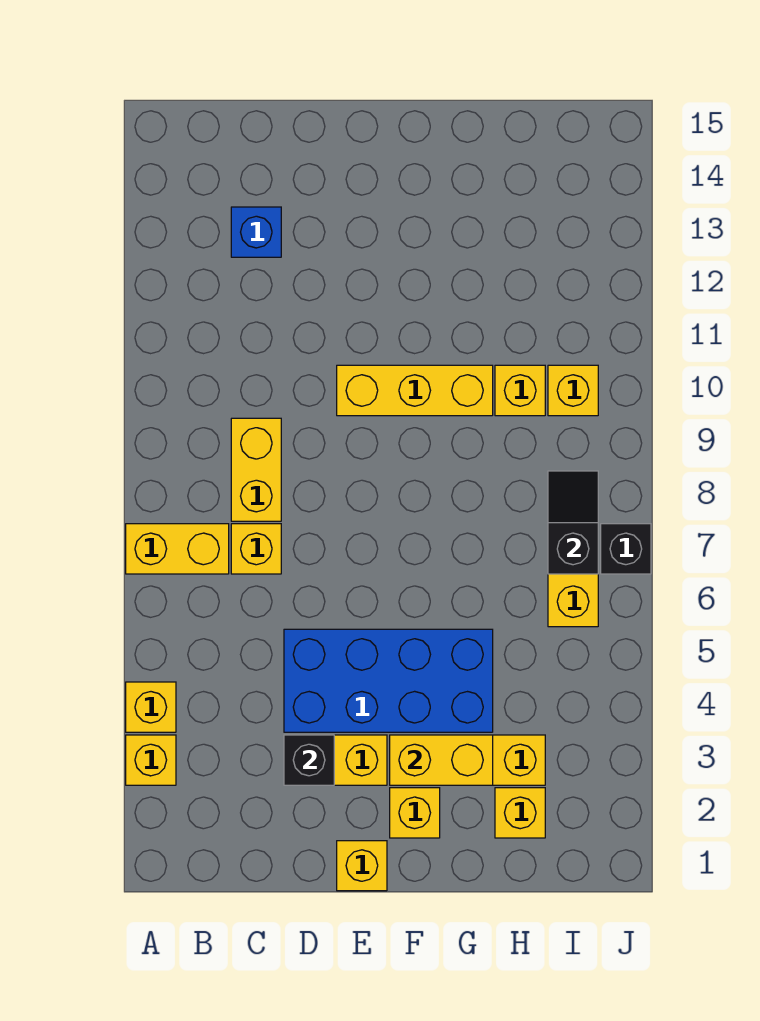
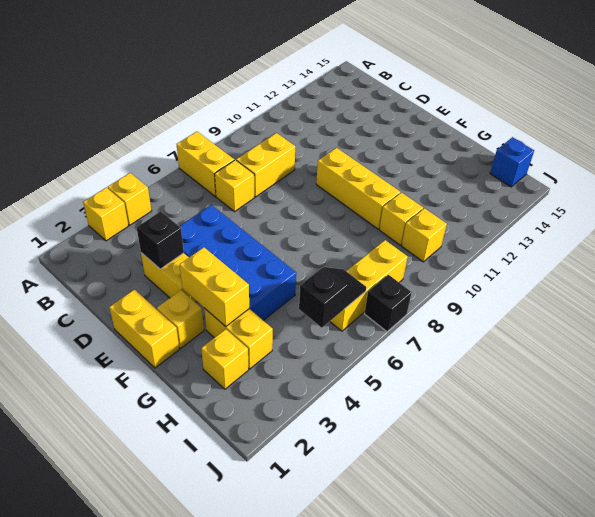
blue brick C13 level 1 -> blue brick I15 level 1
yellow brick E1 level 1 -> yellow brick E1:F1 level 1
black slope I7:I8 level 2 top 7 -> black slope I5:I6 level 2 top 5

